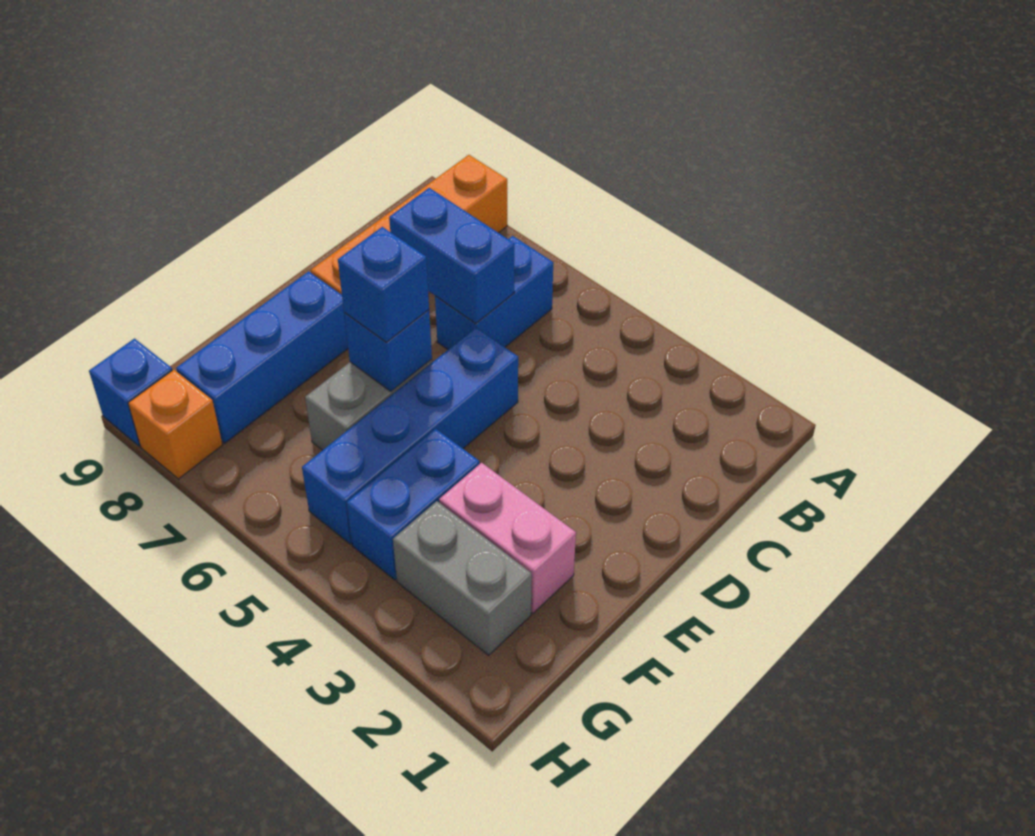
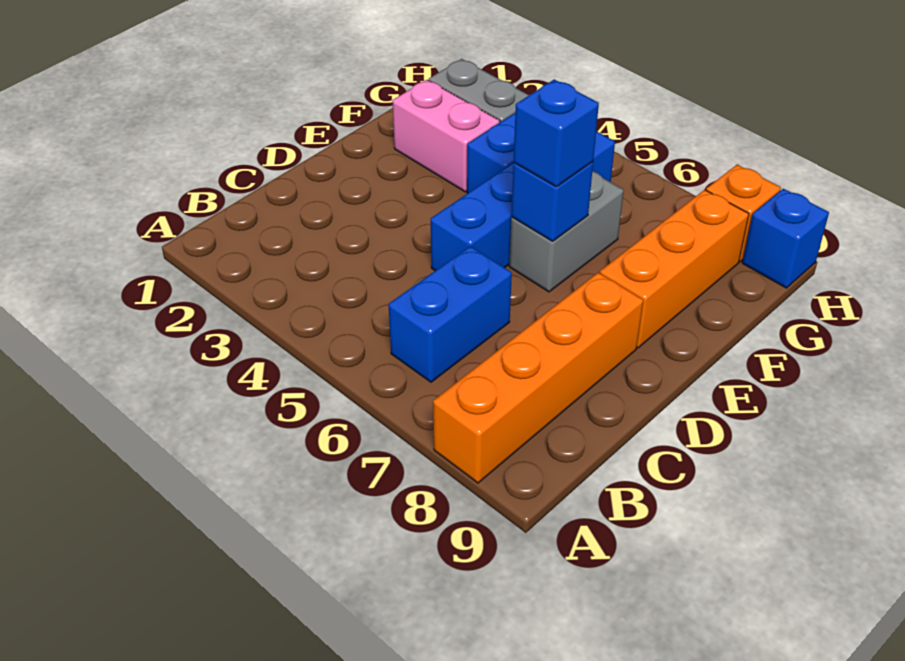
blue brick C6:C7 level 2 -> none
blue brick E8:G8 level 1 -> orange brick E8:G8 level 1

